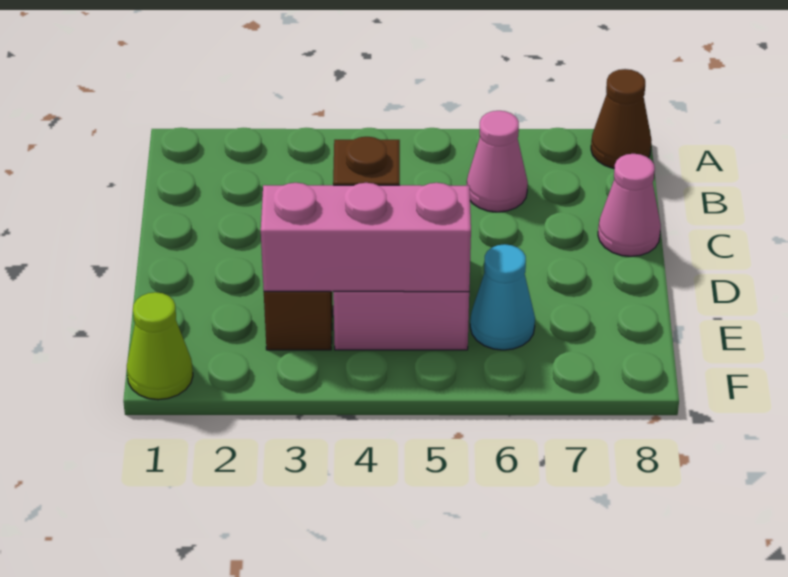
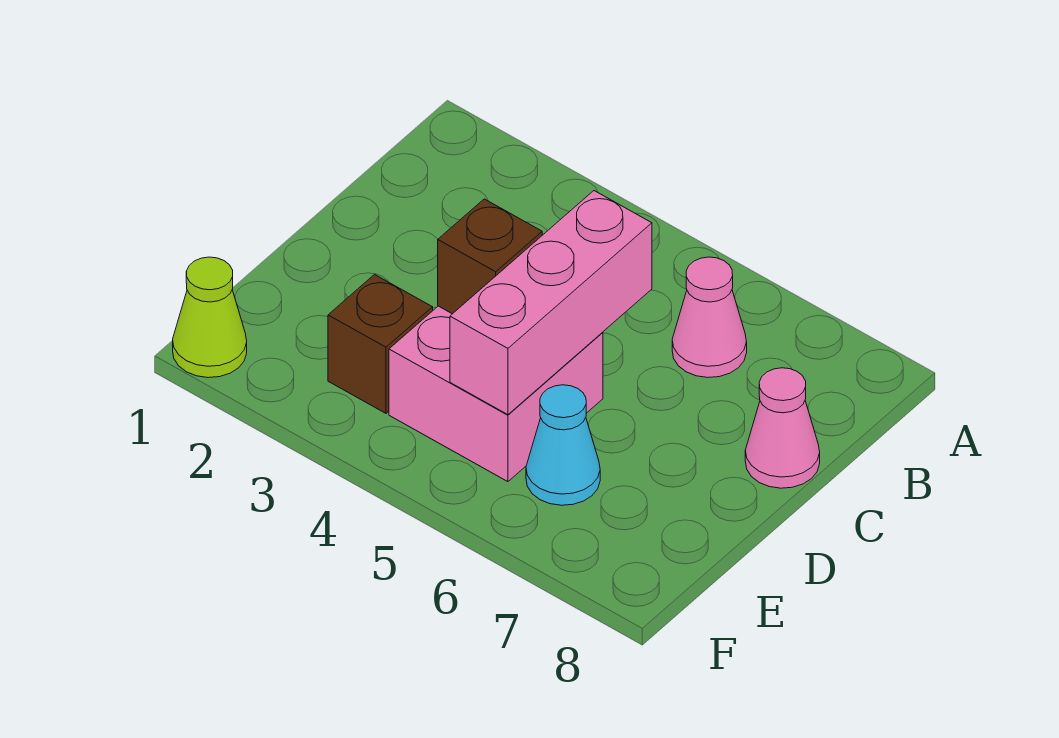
brown cone A8 level 1 -> none
pink brick E3:E5 level 2 -> pink brick C5:E5 level 2

